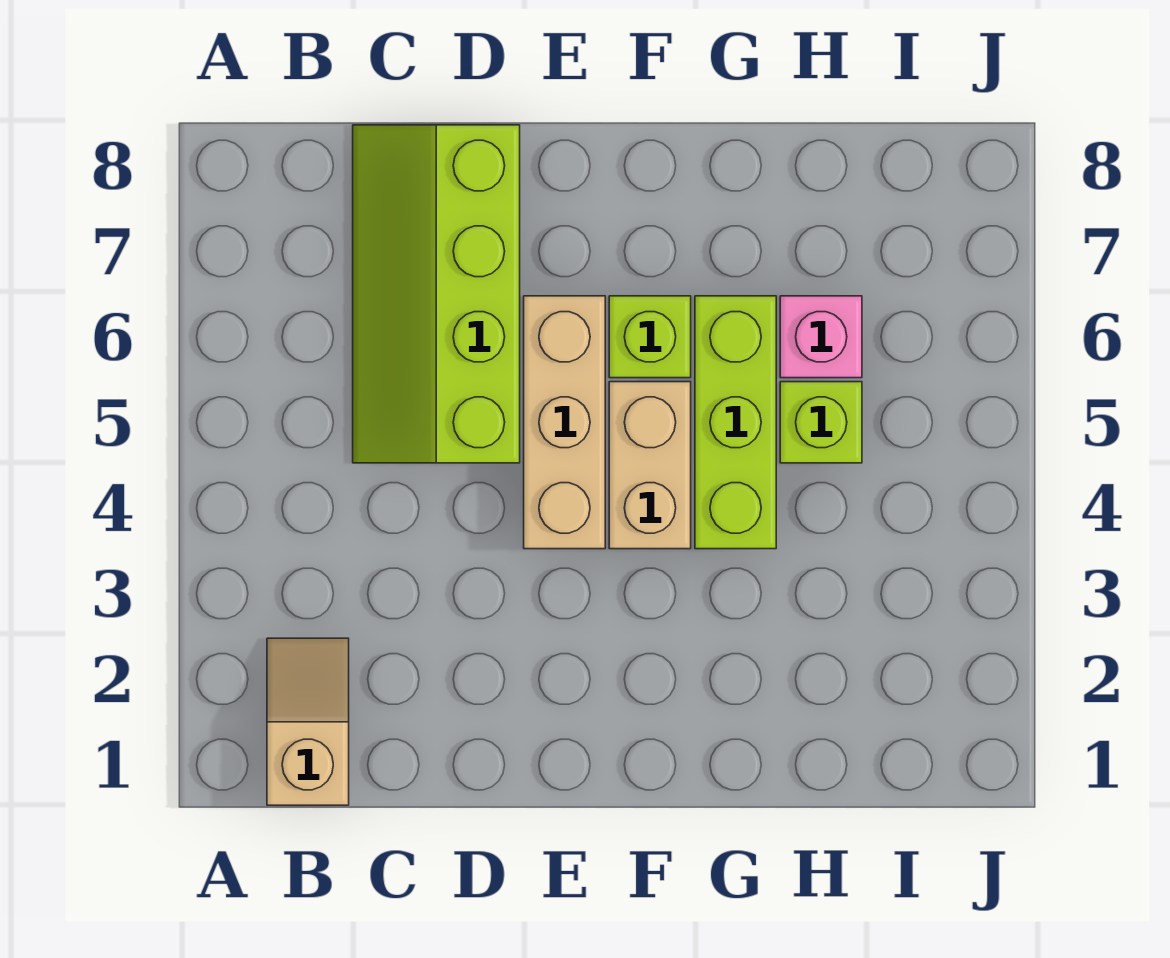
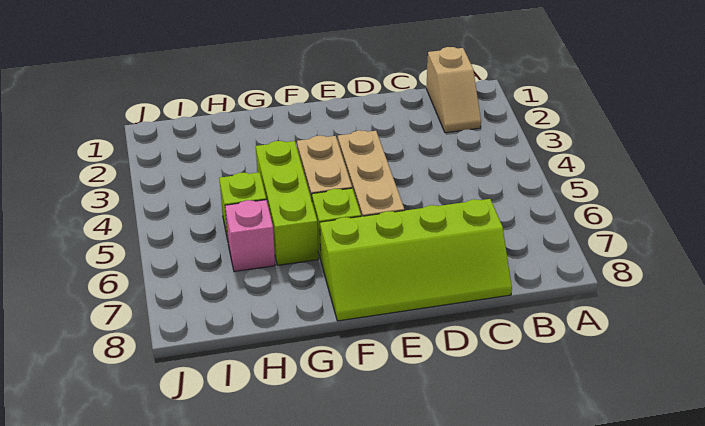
lime slope C5:D8 level 1 top D -> lime slope C7:F8 level 1 top 7

